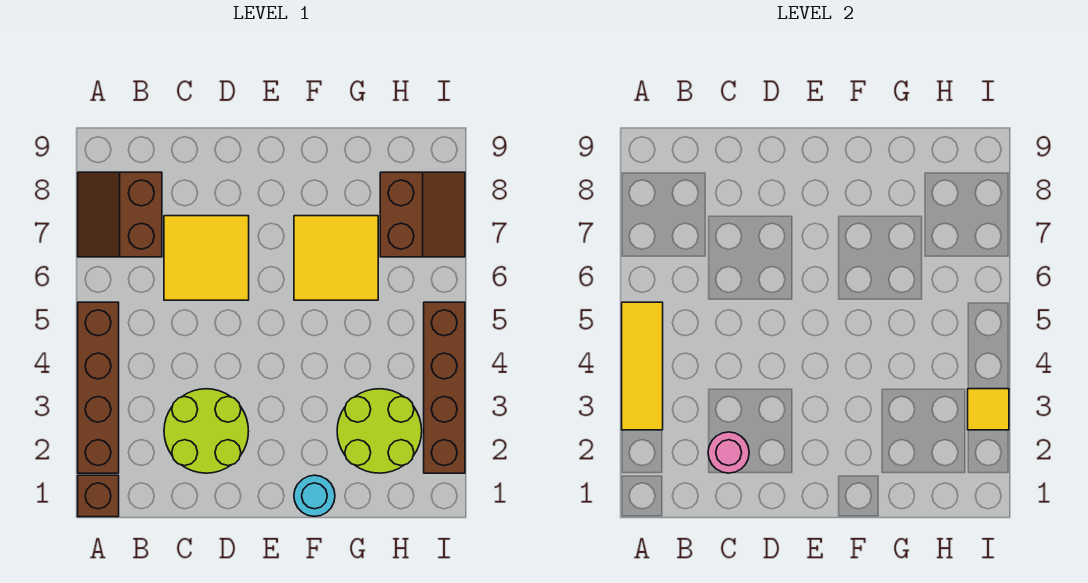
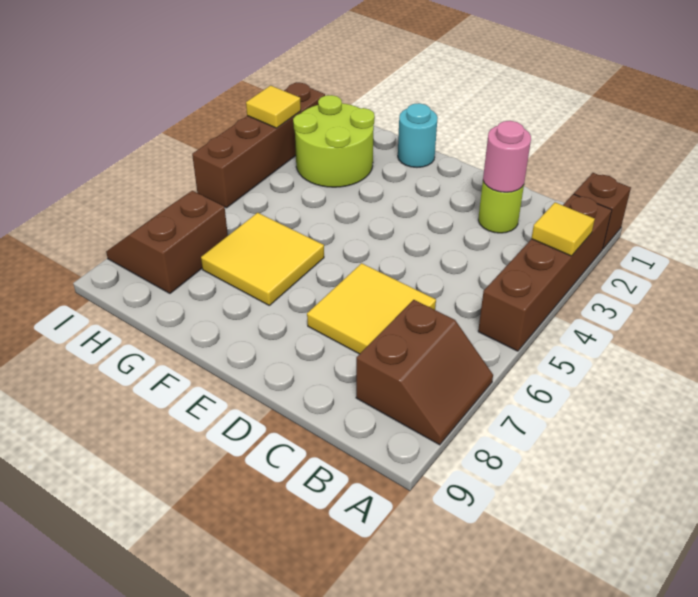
yellow tile A3:A5 level 2 -> yellow tile A3 level 2
lime round brick C2:D3 level 1 -> lime round brick C2 level 1

